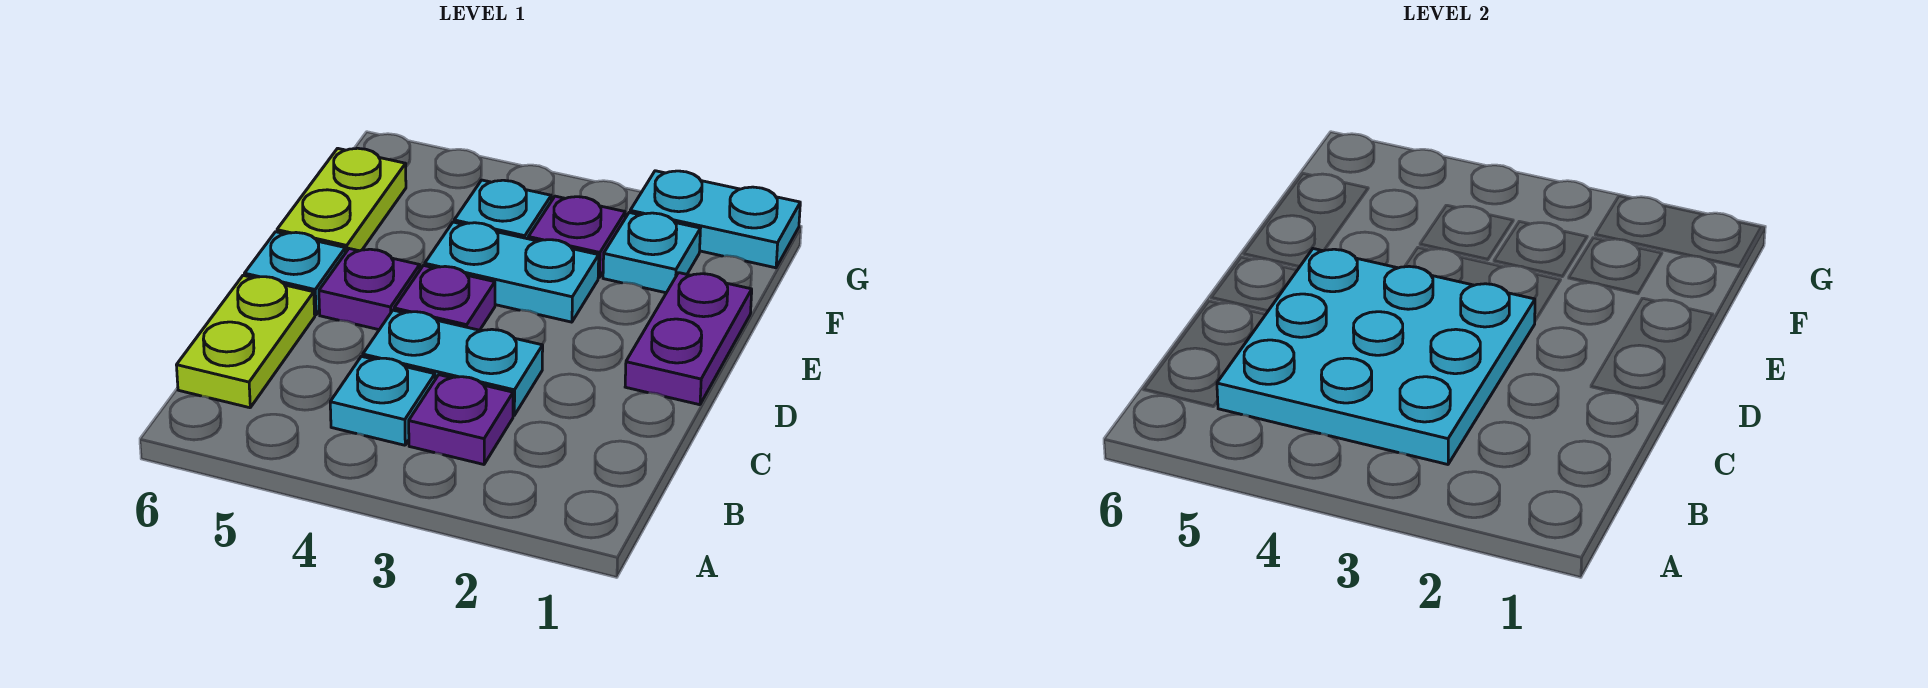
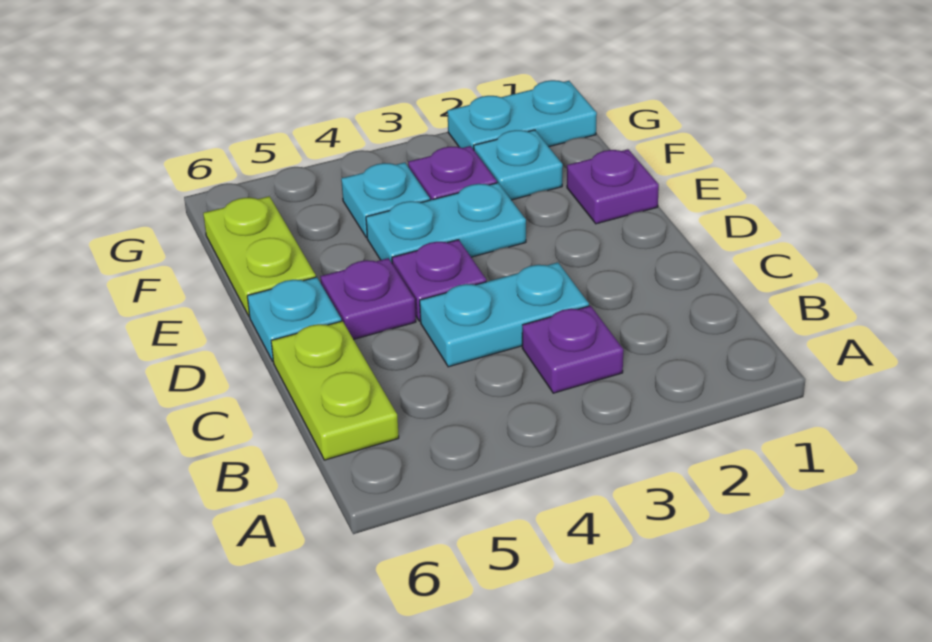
cyan plate B3:D5 level 2 -> none
cyan plate B4 level 1 -> none
purple plate D1:E1 level 1 -> purple plate E1 level 1

